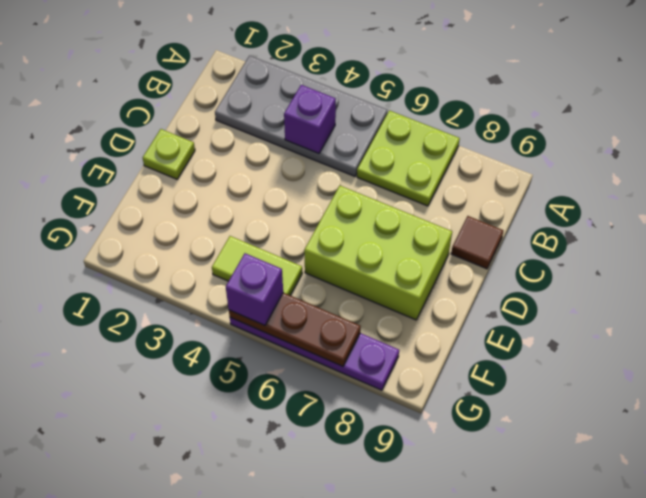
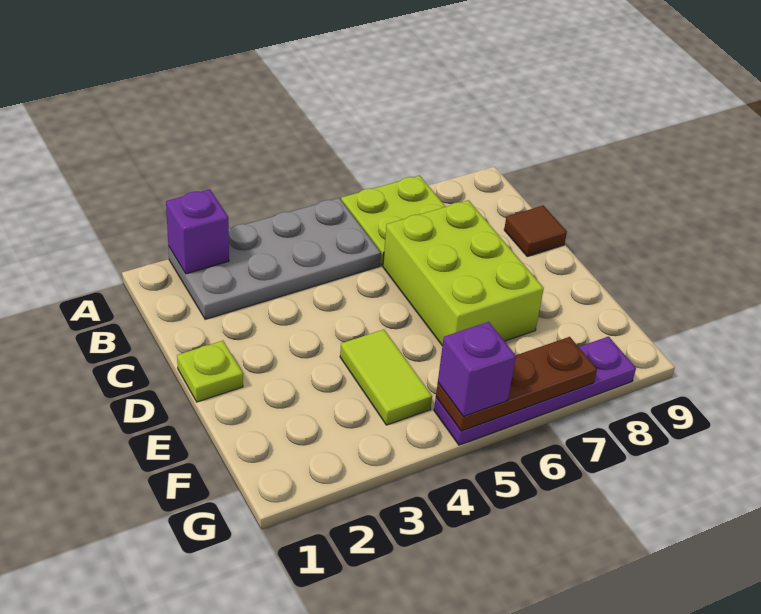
purple brick B4 level 2 -> purple brick A2 level 2
lime brick D6:E8 level 1 -> lime brick C6:E7 level 1
lime tile F4:F5 level 1 -> lime tile E4:F4 level 1

